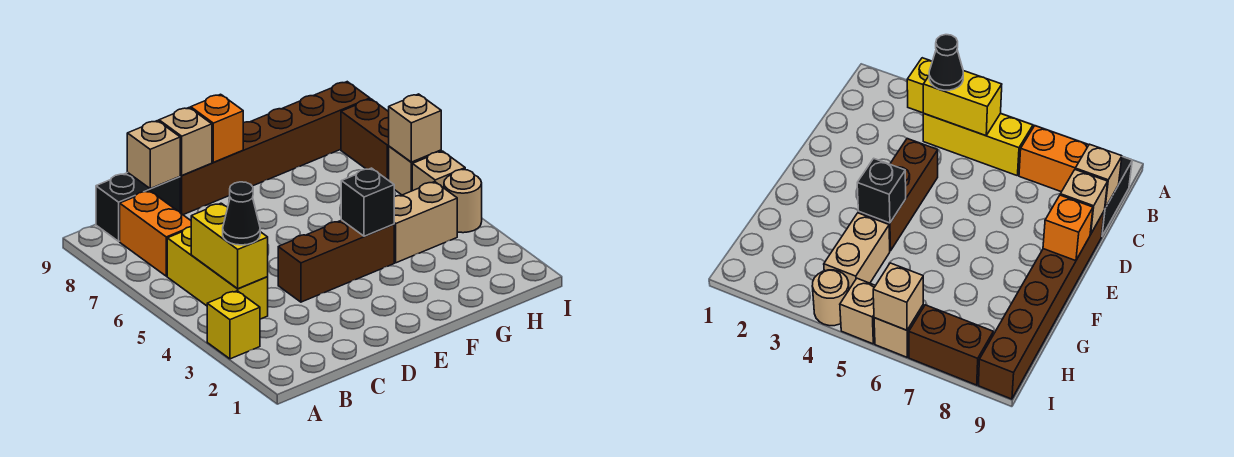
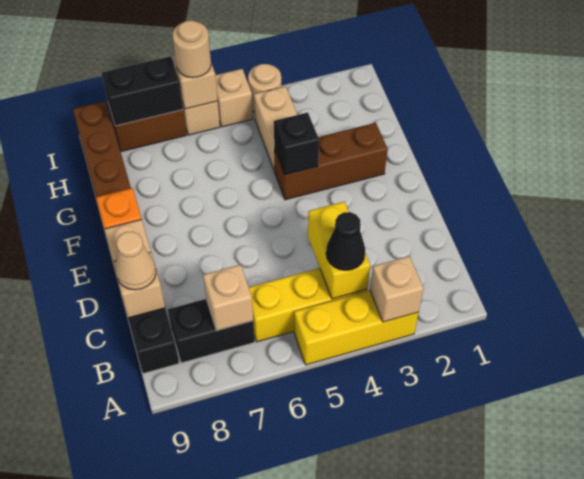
yellow brick A3 level 1 -> yellow brick A3:A5 level 1
none -> tan brick A3 level 2
yellow brick B4:B5 level 2 -> yellow brick B4:C4 level 2
orange brick B7:B8 level 1 -> black brick B7:B8 level 1
none -> tan brick B7 level 2
none -> tan cone C9 level 3
brown brick D4:F4 level 1 -> brown brick F2:F4 level 1
none -> tan round brick I6 level 3
none -> black brick I7:I8 level 2

